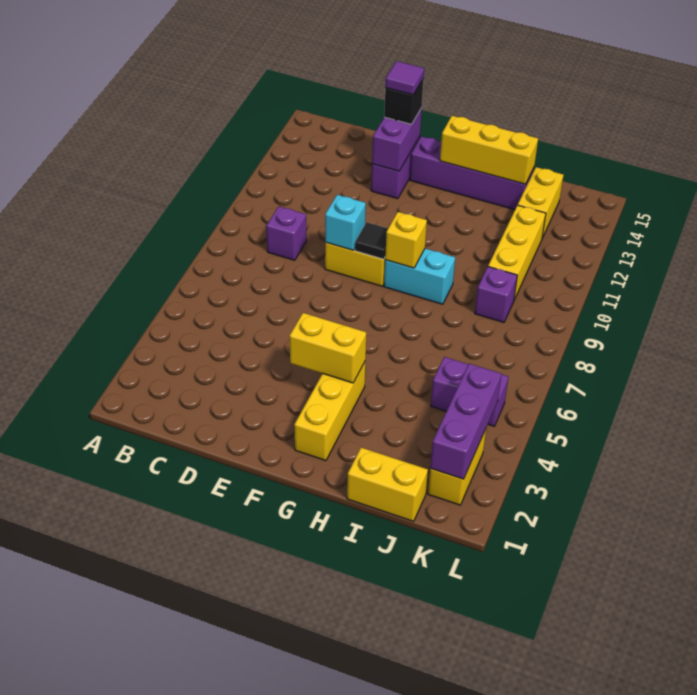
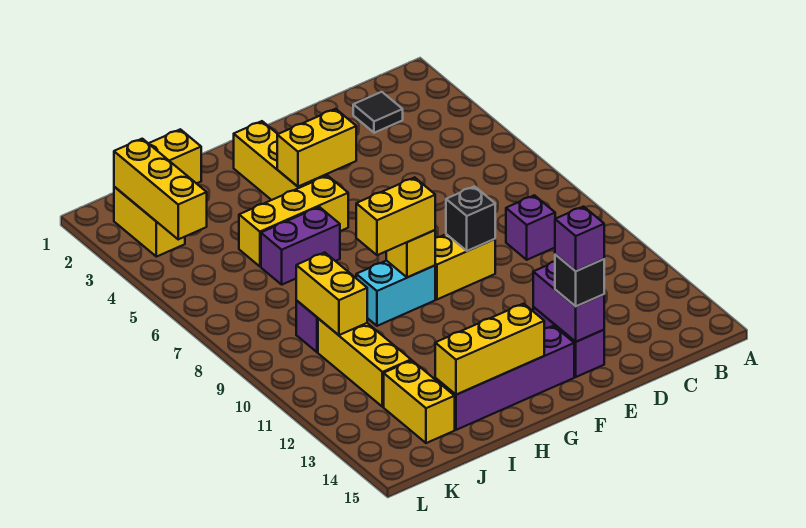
cyan brick E9 level 2 -> black brick E9 level 2
purple tile E14 level 4 -> purple brick E14 level 4
black tile F9 level 2 -> black tile C2 level 1
none -> yellow brick G5:I5 level 1
none -> yellow brick G9:H9 level 3
purple brick J5:K5 level 1 -> purple brick H6:I6 level 1
none -> yellow brick J9:J10 level 2
purple brick K2:K4 level 2 -> yellow brick K2:K4 level 2

